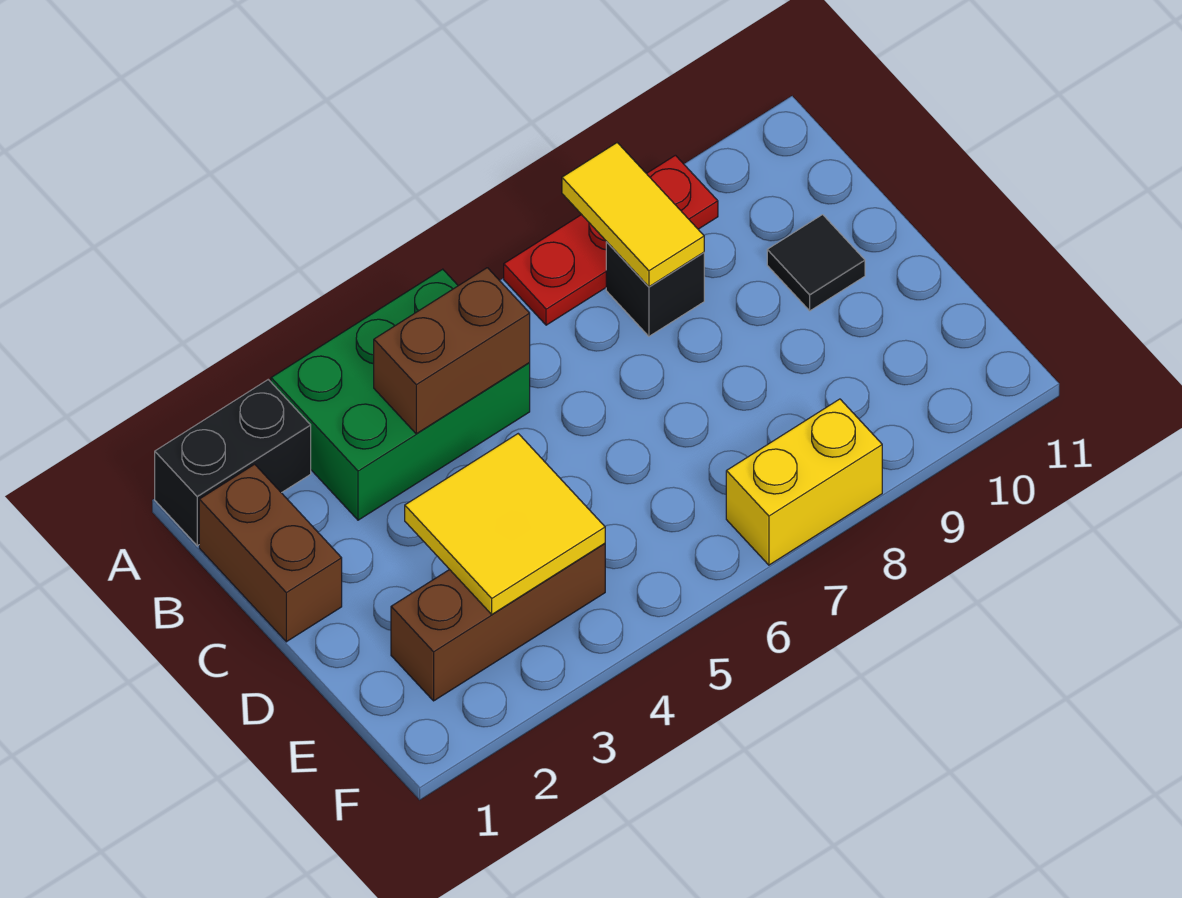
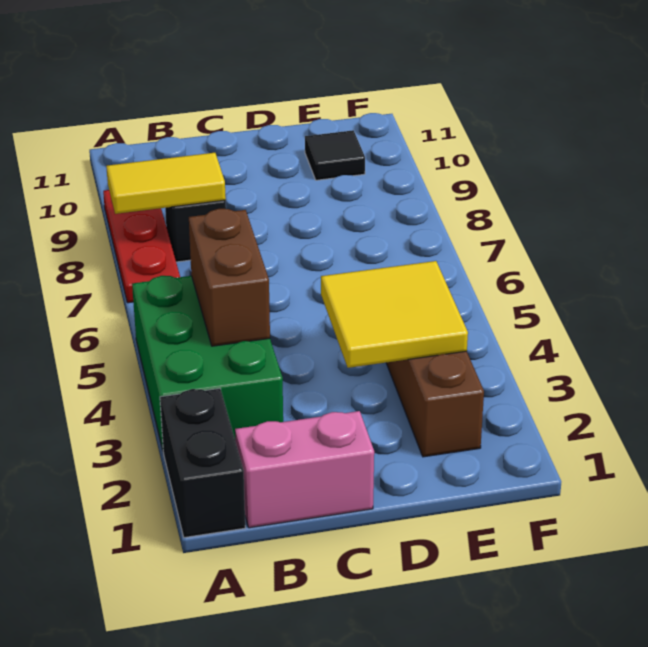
brown brick B1:C1 level 1 -> pink brick B1:C1 level 1
black tile C10 level 1 -> black tile E10 level 1
yellow brick F7:F8 level 1 -> none

